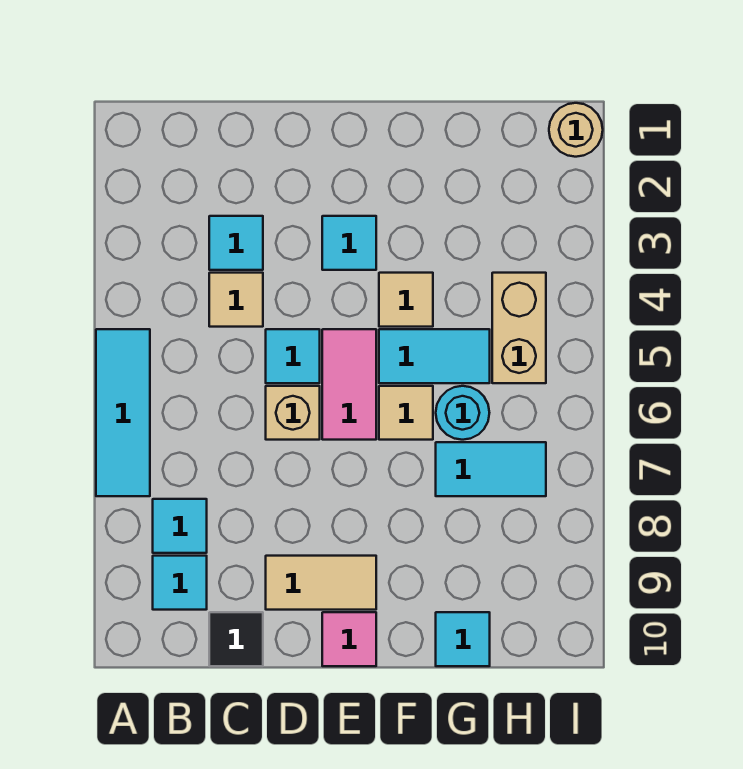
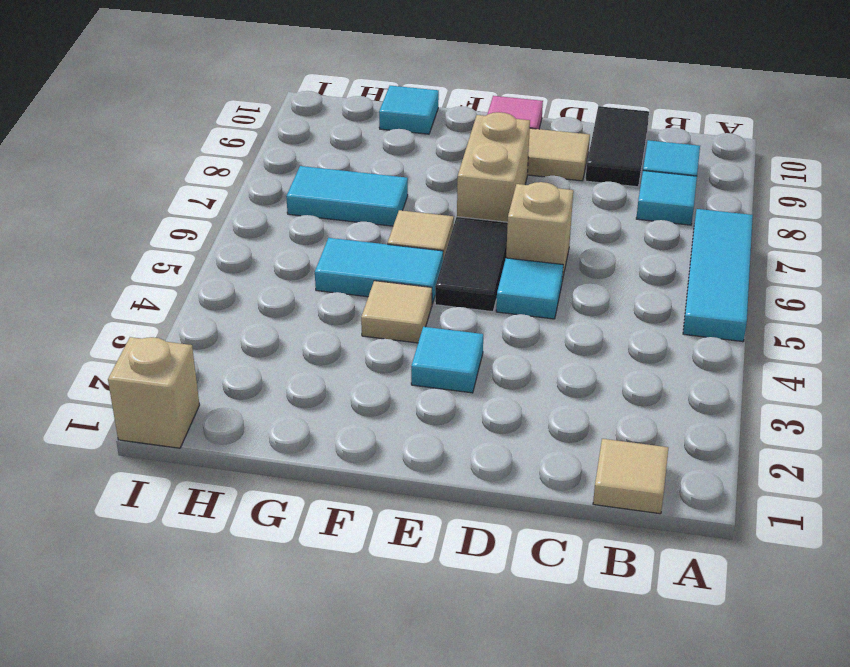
cyan tile C3 level 1 -> none
tan tile C4 level 1 -> tan tile B1 level 1
black tile C10 level 1 -> black tile C9:C10 level 1
pink tile E5:E6 level 1 -> black tile E5:E6 level 1
cyan round brick G6 level 1 -> none
tan brick H4:H5 level 1 -> tan brick E7:E8 level 1
tan round brick I1 level 1 -> tan brick I1 level 1

